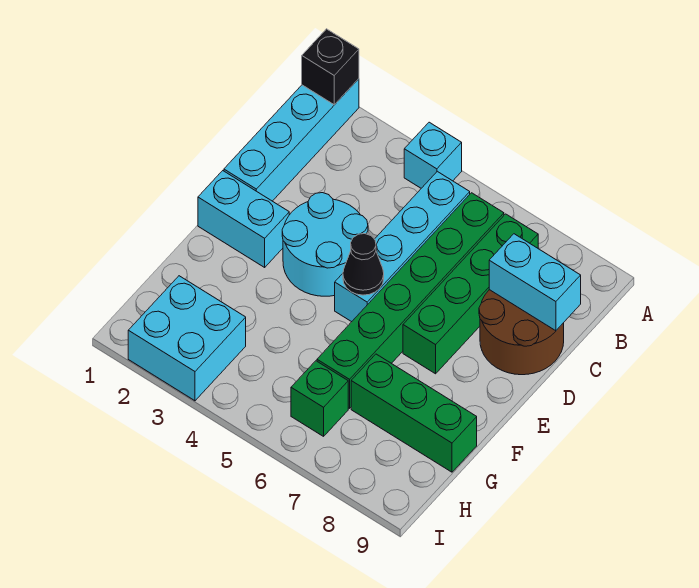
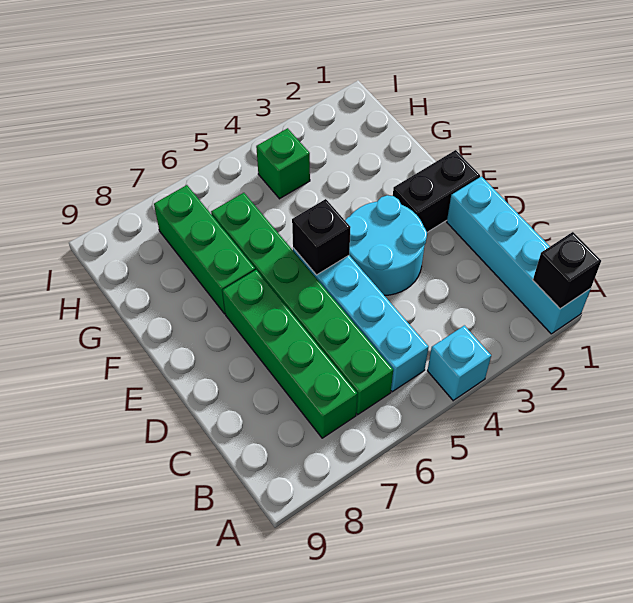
brown round brick C8:D9 level 1 -> none
cyan brick C8:C9 level 2 -> none
cyan brick E1:E2 level 1 -> black brick E1:E2 level 1
black cone E5 level 2 -> black brick E5 level 2
green brick G7:G9 level 1 -> green brick F7:H7 level 1
cyan brick H2:I3 level 1 -> none
green brick H6 level 1 -> green brick H4 level 1

